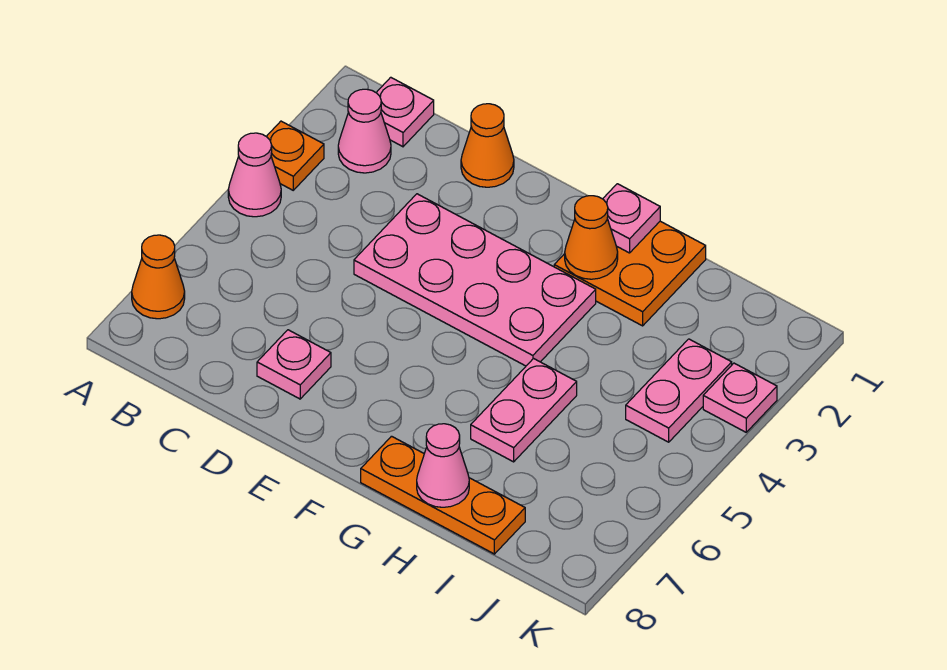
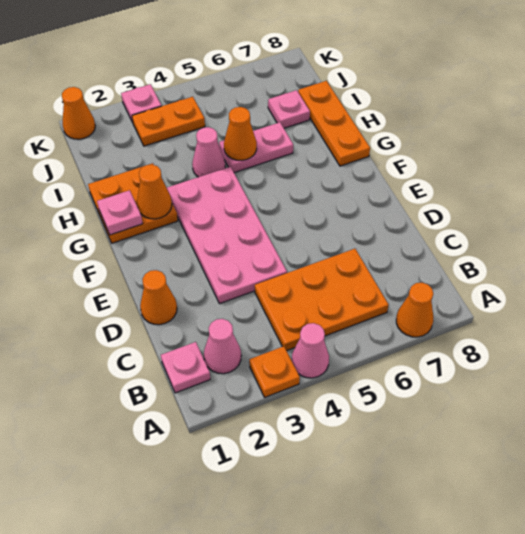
none -> orange plate B4:C6 level 1
pink plate D7 level 1 -> pink plate I7 level 1
none -> orange cone H5 level 2
pink cone H8 level 2 -> pink cone H4 level 1
pink plate J3:J4 level 1 -> orange plate J3:J4 level 1
none -> orange cone K1 level 1

